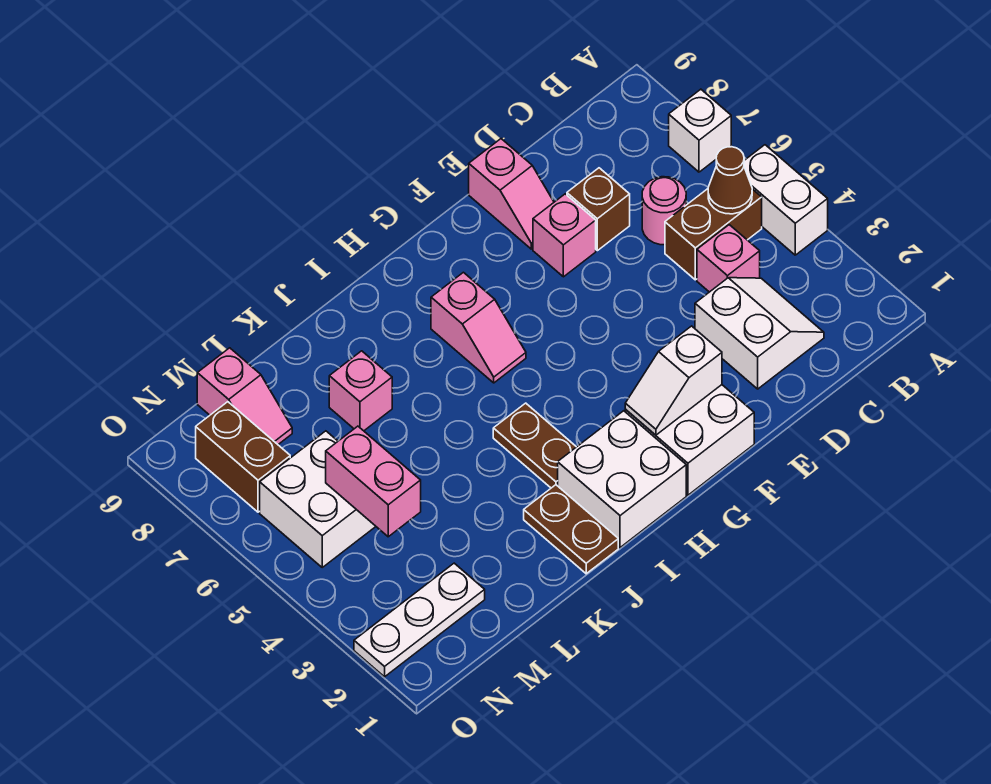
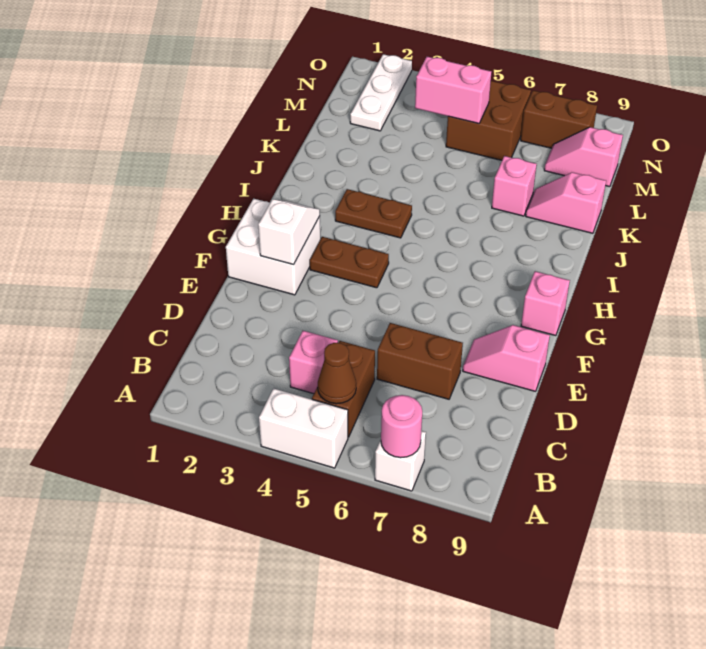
white slope C2:D3 level 1 top D -> none
pink round brick C6 level 1 -> pink round brick A7 level 2
brown brick D7 level 1 -> brown brick D6:D7 level 1
pink brick E7 level 1 -> pink brick G9 level 1
white brick H1:I2 level 1 -> none
pink slope H6:H7 level 1 top 7 -> pink slope K8:K9 level 1 top 9
brown plate J1:J2 level 1 -> brown plate G3:G4 level 1
white brick M5:N6 level 1 -> brown brick M5:N6 level 1

